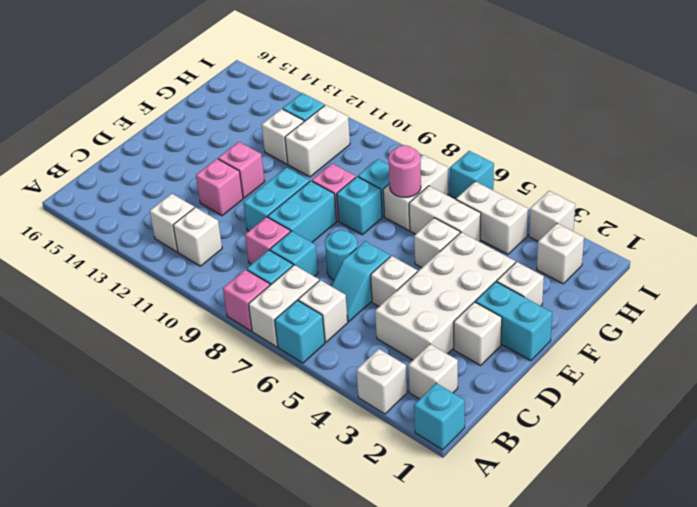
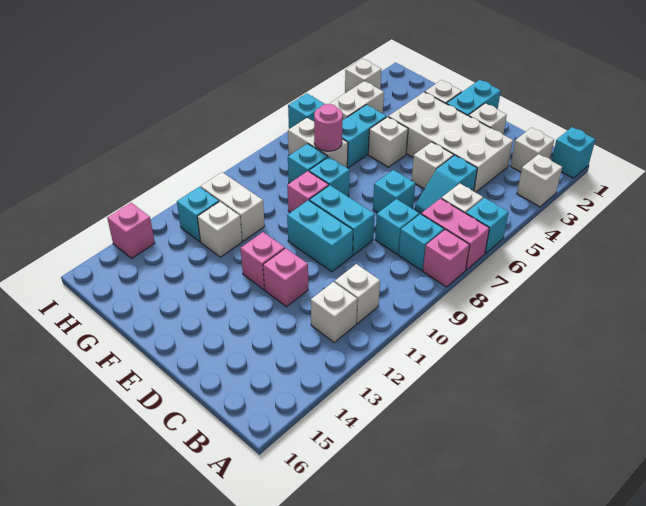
white brick A7:B7 level 1 -> pink brick A7:B7 level 1
cyan slope C6:D6 level 1 top D -> cyan slope C5:C6 level 1 top 5
pink brick C9 level 1 -> pink brick I14 level 1
cyan round brick D7 level 1 -> cyan brick D7 level 1
white brick G5:G6 level 1 -> cyan brick G5:G6 level 1
white brick H2 level 1 -> none

